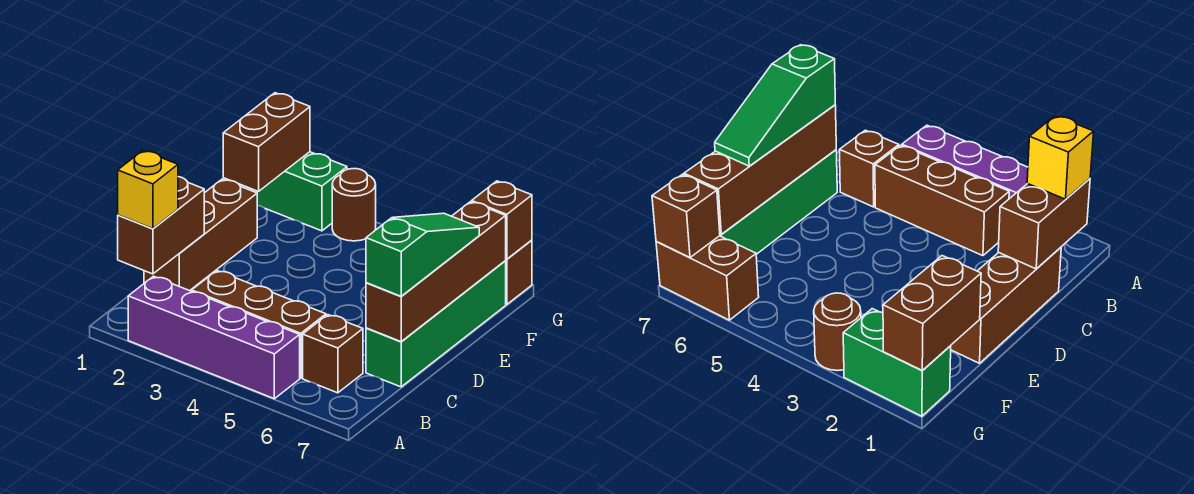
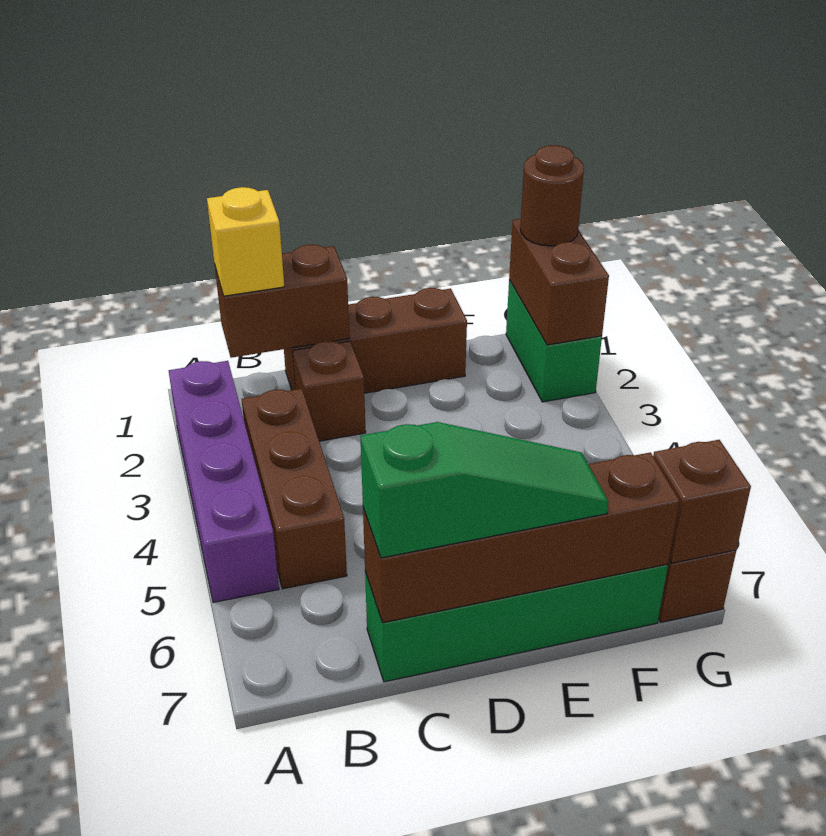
brown brick B6 level 1 -> brown brick C2 level 1
brown brick F1:G1 level 2 -> brown brick G1:G2 level 2
brown round brick G3 level 1 -> brown round brick G1 level 3

